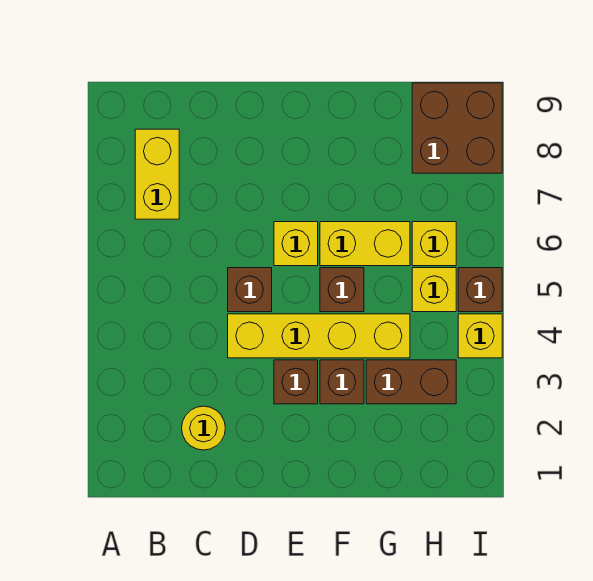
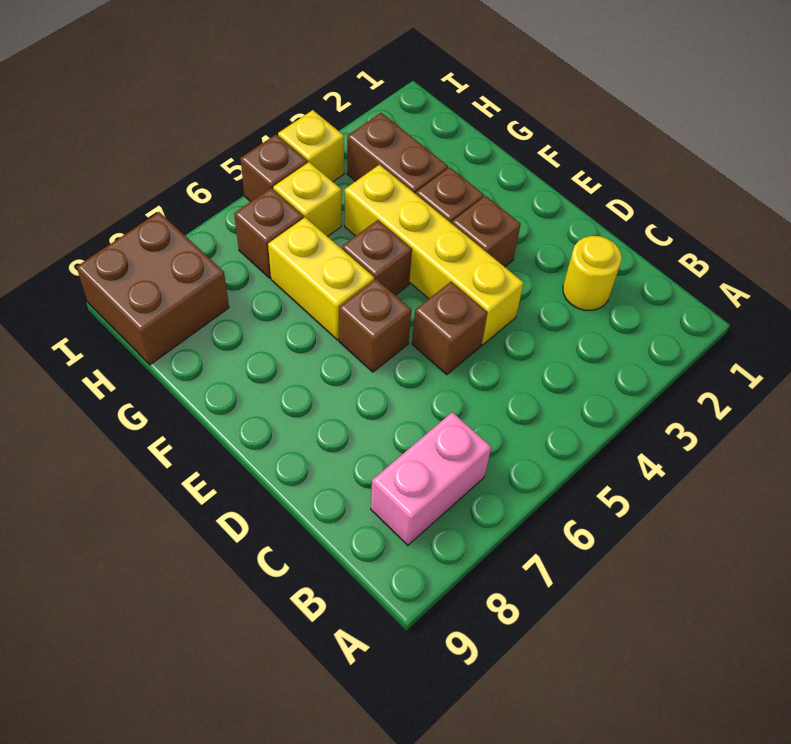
yellow brick B7:B8 level 1 -> pink brick B7:B8 level 1
yellow brick E6 level 1 -> brown brick E6 level 1
yellow brick H6 level 1 -> brown brick H6 level 1

